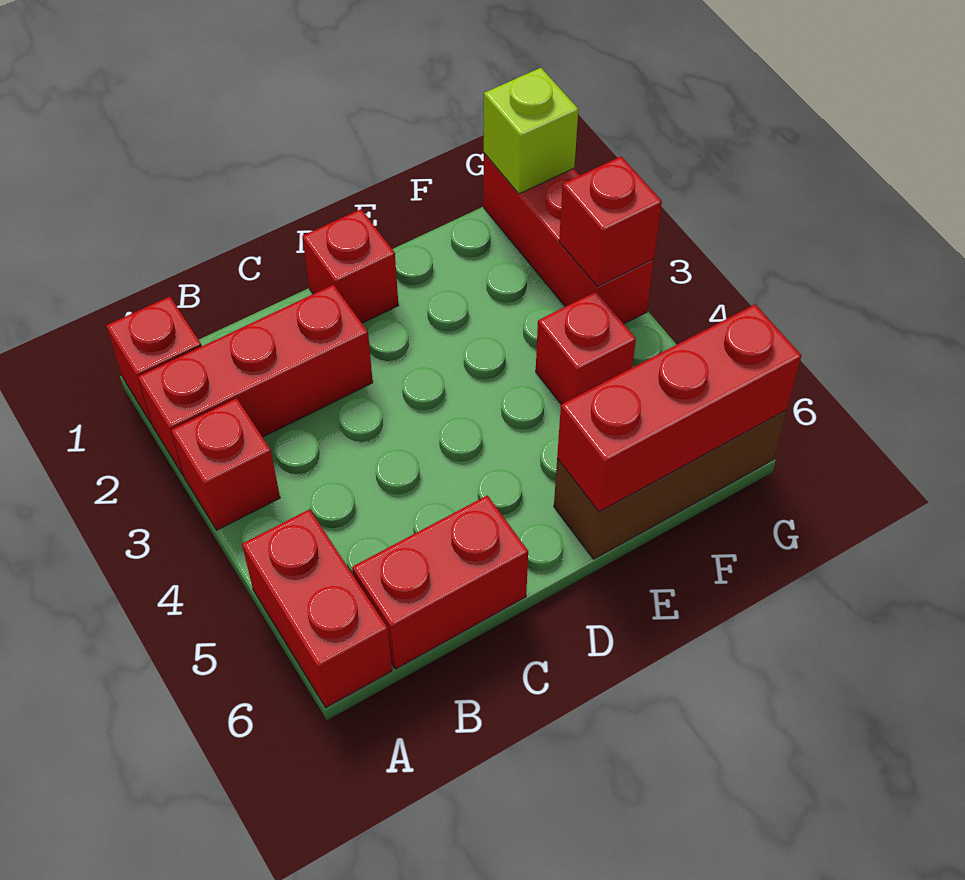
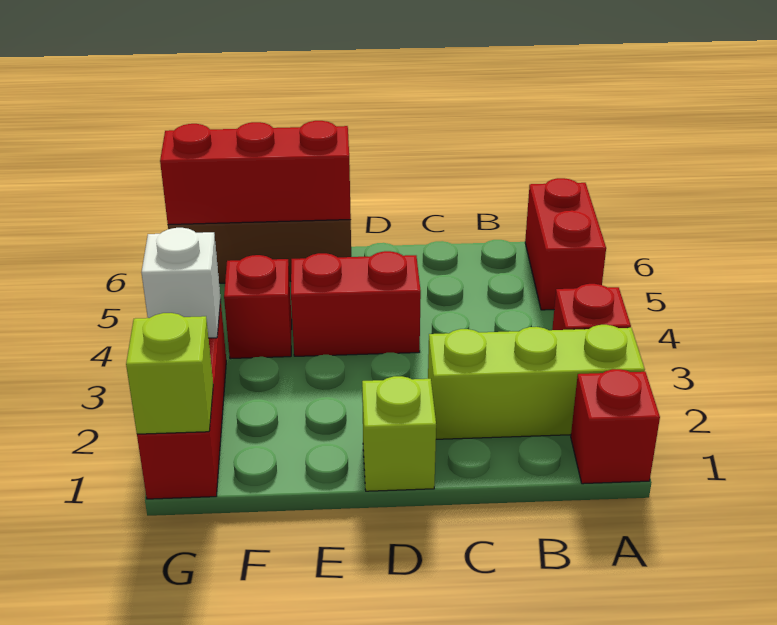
red brick A2:C2 level 1 -> lime brick A2:C2 level 1
red brick B6:C6 level 1 -> red brick D4:E4 level 1
red brick D1 level 1 -> lime brick D1 level 1
red brick G3 level 2 -> white brick G3 level 2

